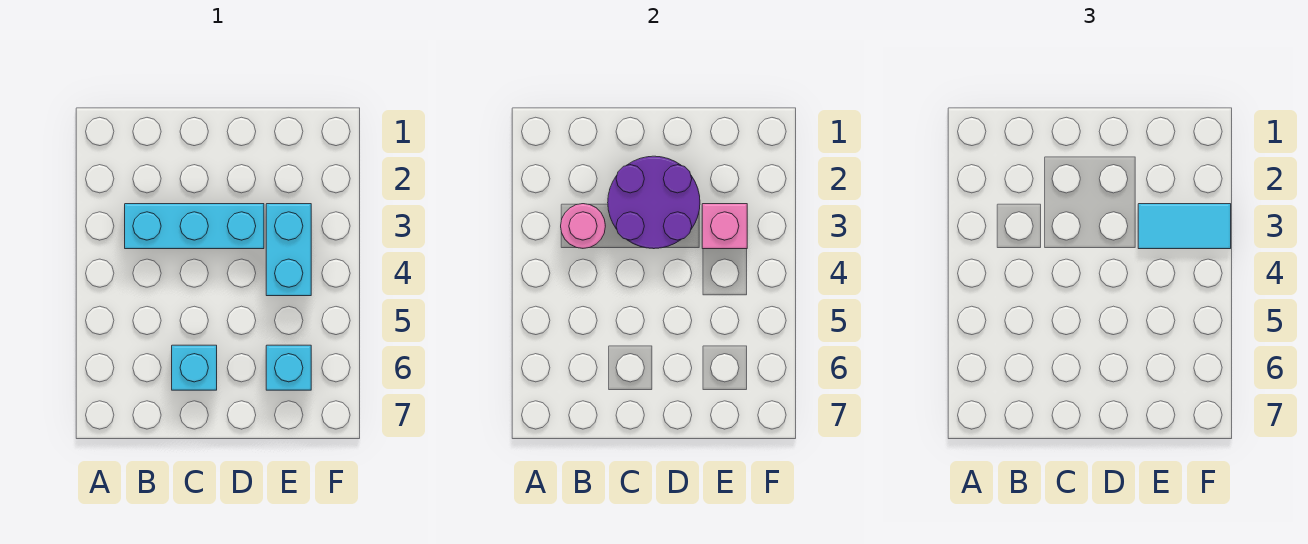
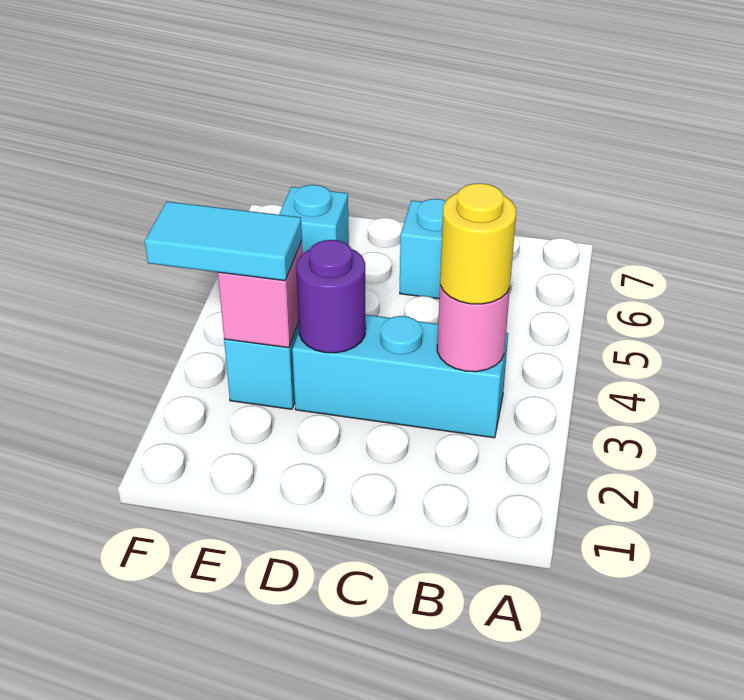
none -> yellow round brick B3 level 3
purple round brick C2:D3 level 2 -> purple round brick D3 level 2

